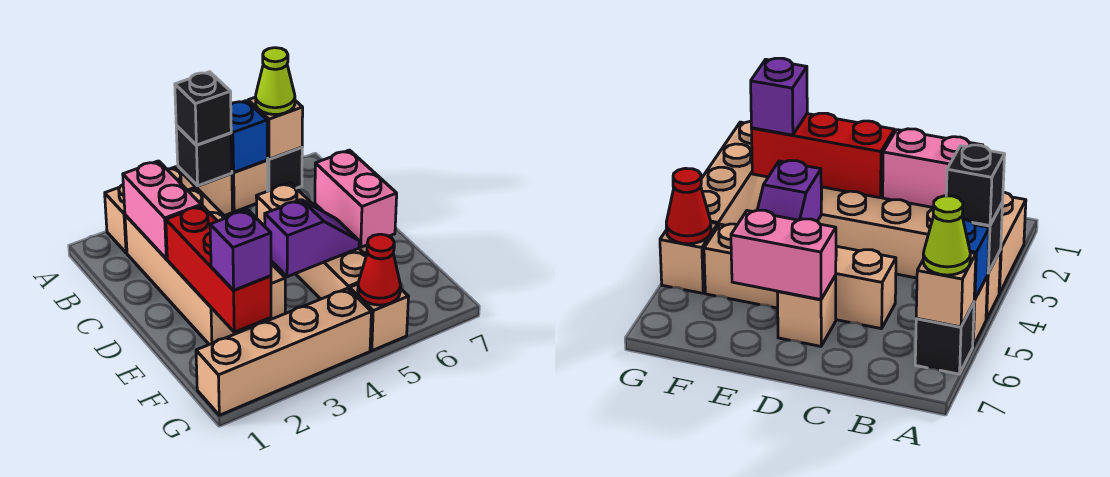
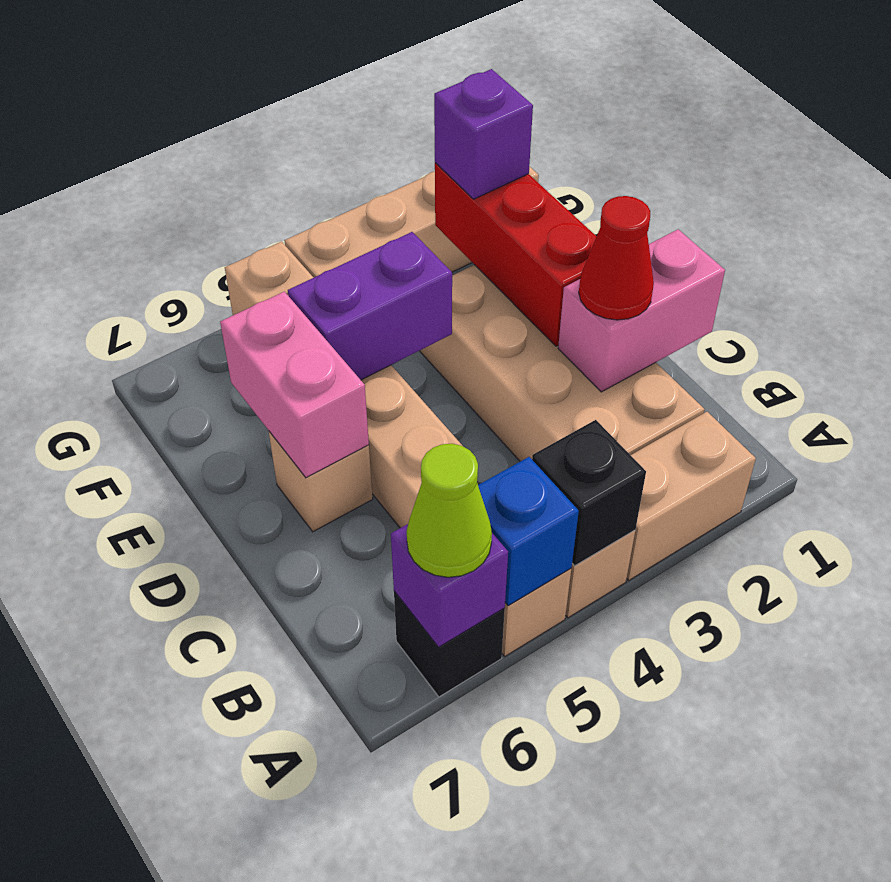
black brick A4 level 3 -> none
tan brick A6 level 2 -> purple brick A6 level 2
pink brick B2:C2 level 2 -> pink brick C1:C2 level 2
purple slope E4:E5 level 2 top 4 -> purple brick E4:E5 level 2
red cone G5 level 2 -> red cone C2 level 3

